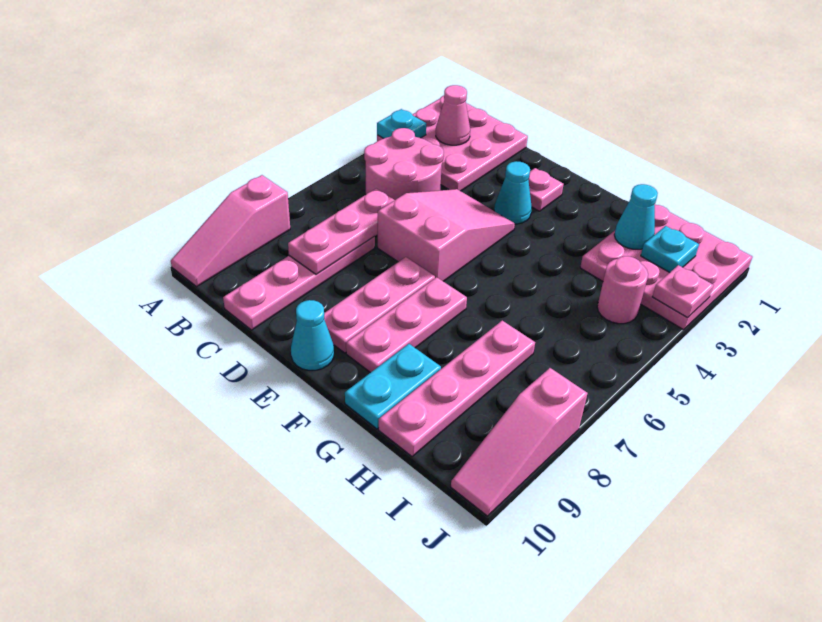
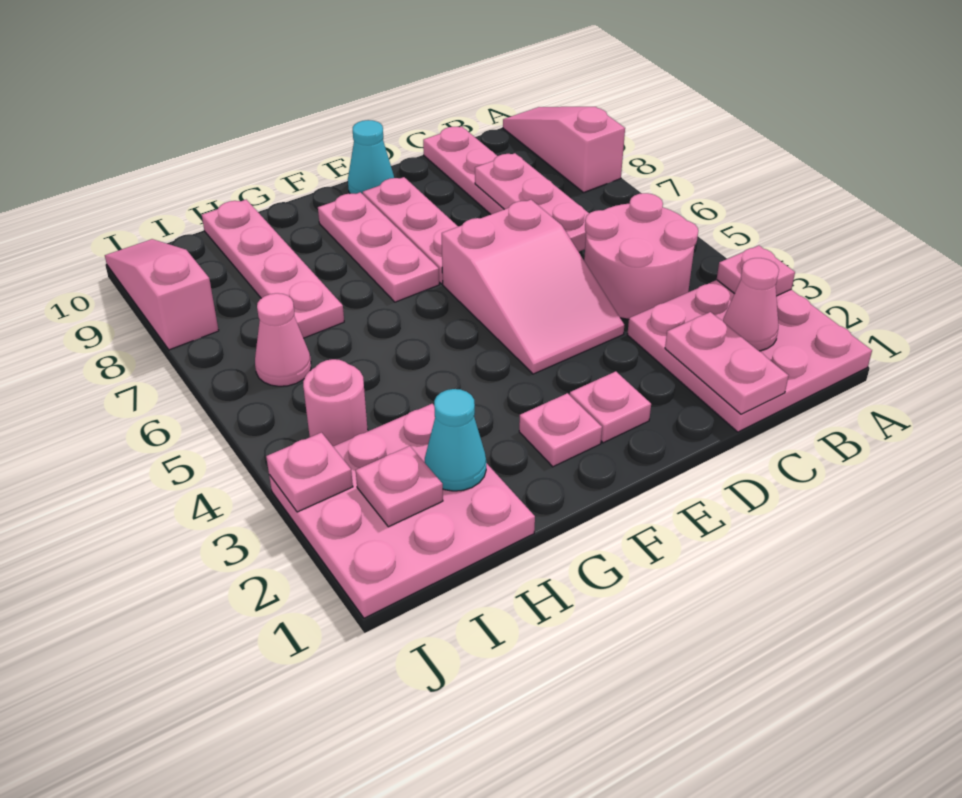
cyan plate A3 level 2 -> pink plate A3 level 2
none -> pink plate C1:C2 level 2
cyan cone E3 level 1 -> none
none -> pink plate F2 level 1
cyan plate G9:G10 level 1 -> none
cyan plate I2 level 2 -> pink plate I2 level 2
none -> pink cone I6 level 1

